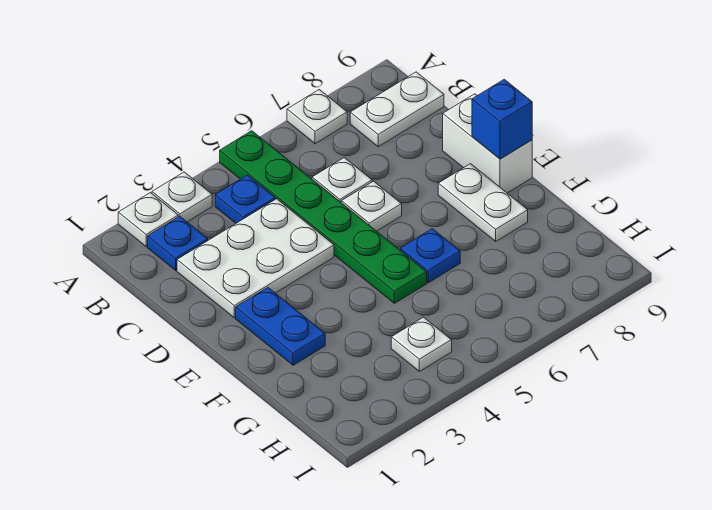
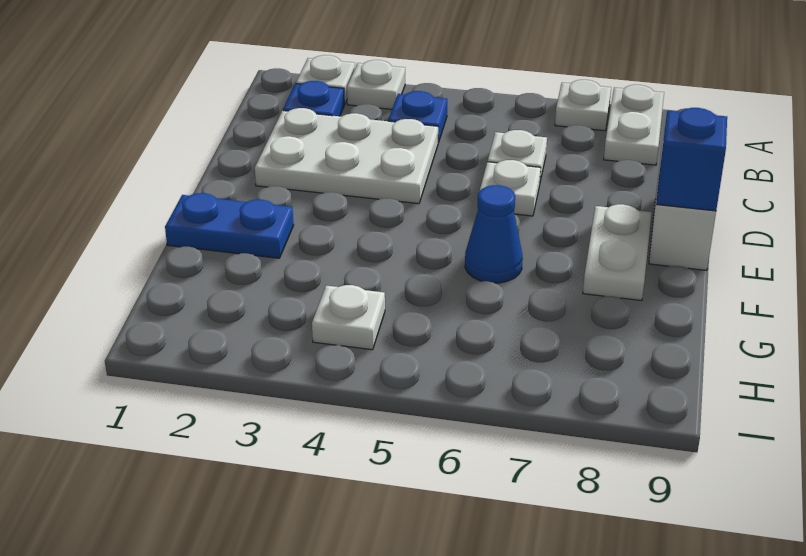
green plate A5:F5 level 1 -> none
white plate B8:B9 level 1 -> white plate A8:B8 level 1
blue plate E2:F2 level 1 -> blue plate F1:F2 level 1
blue plate F6 level 1 -> blue cone F6 level 1

